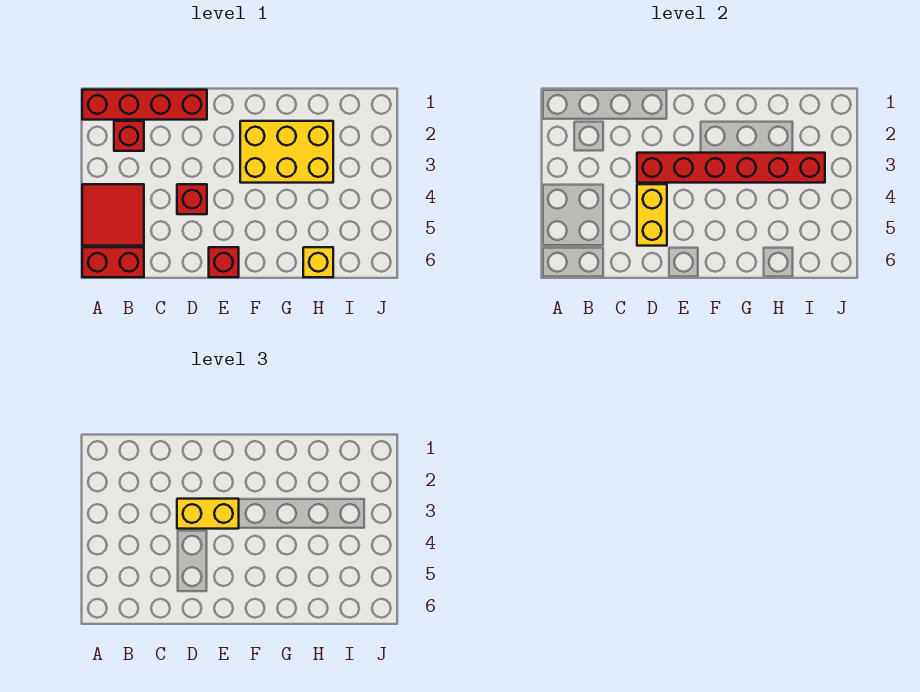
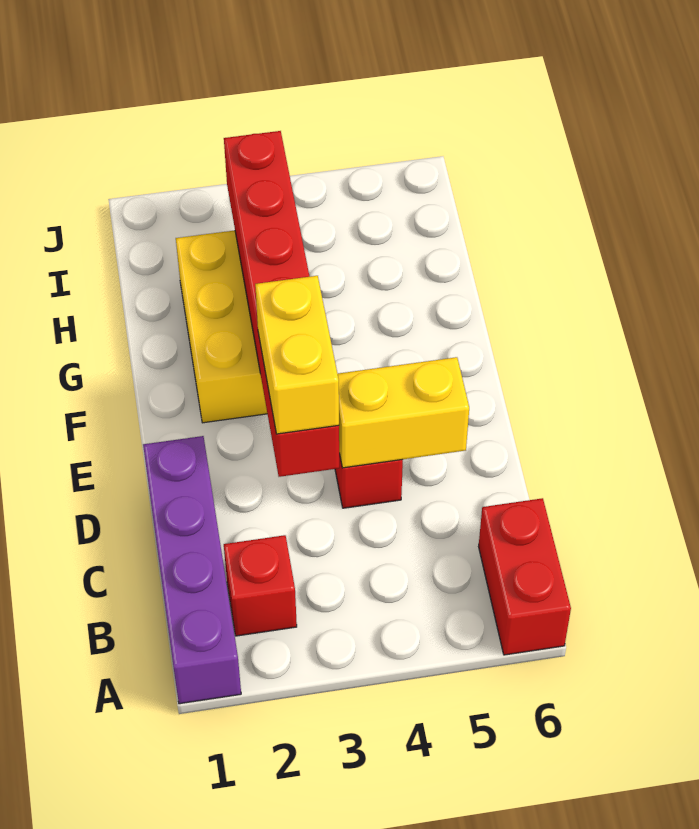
red brick A1:D1 level 1 -> purple brick A1:D1 level 1
red tile A4:B5 level 1 -> none
red brick E6 level 1 -> none
yellow brick H6 level 1 -> none

